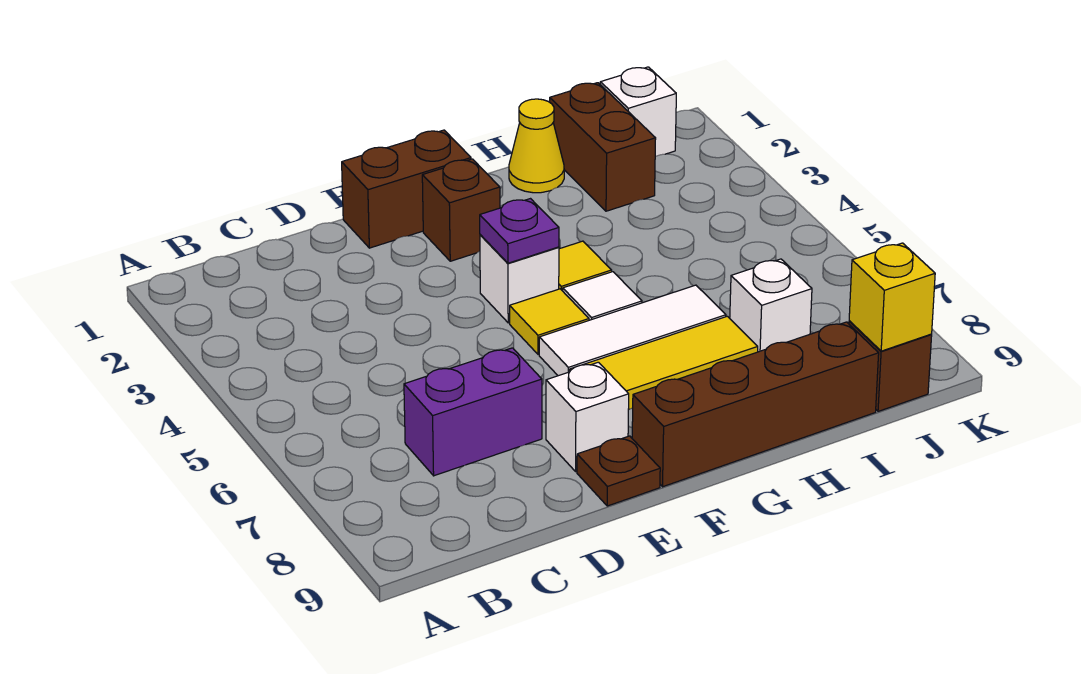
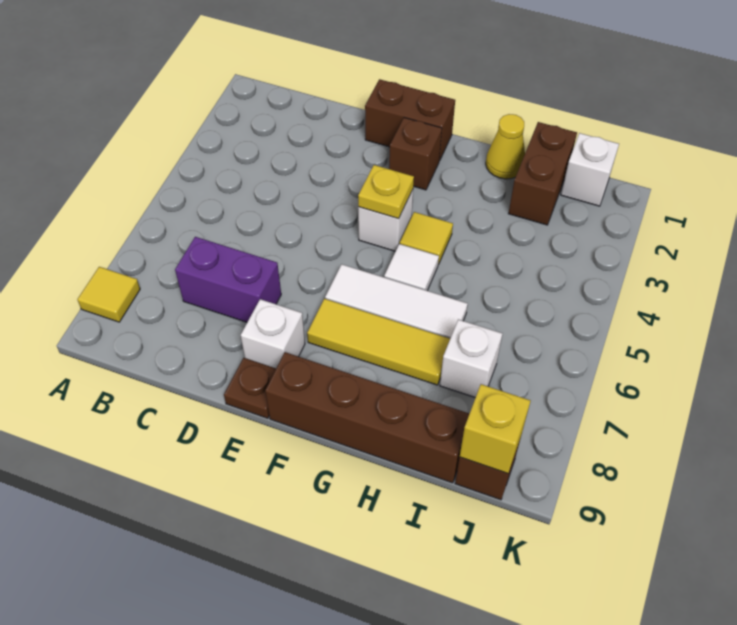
purple plate F4 level 2 -> yellow plate F4 level 2
yellow tile F5 level 1 -> yellow tile A8 level 1

